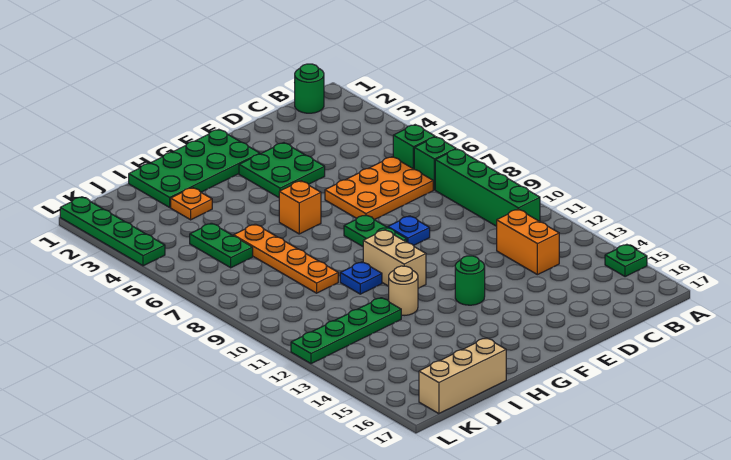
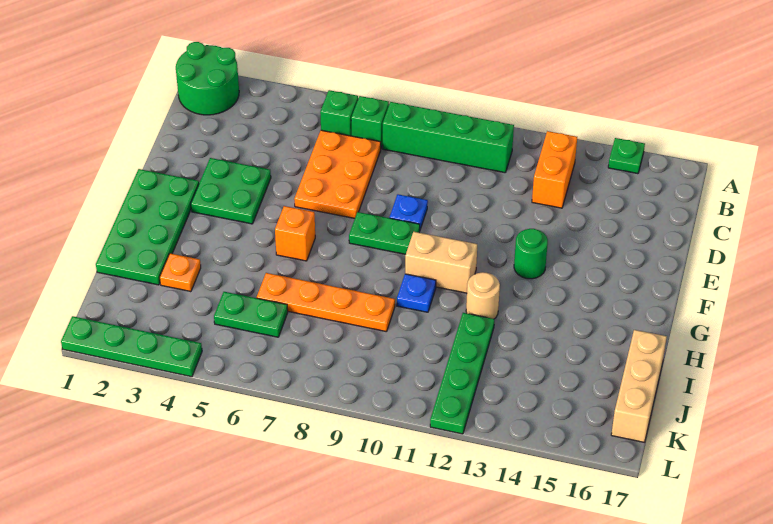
green round brick B1 level 1 -> green round brick A1:B2 level 1
orange brick C12:C13 level 1 -> orange brick B13:C13 level 1

